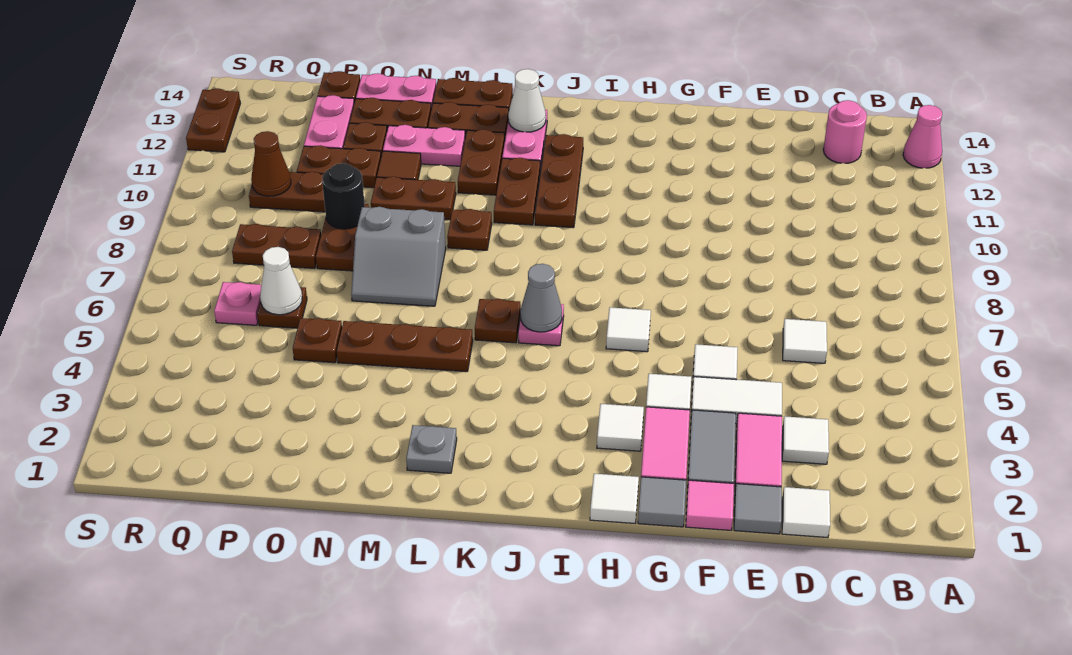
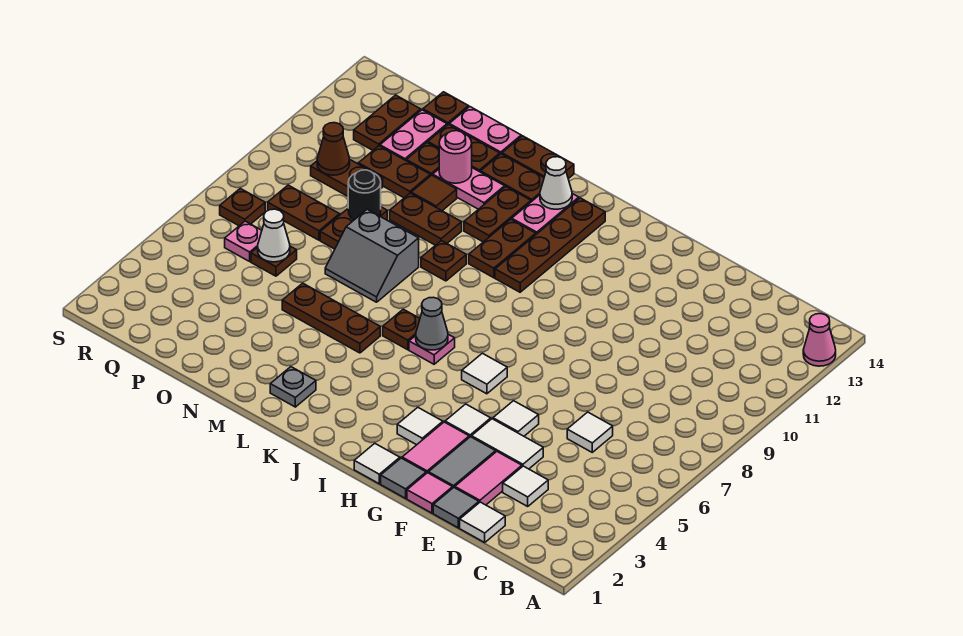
pink round brick C13 level 1 -> pink round brick N12 level 2
brown plate J10:J12 level 1 -> brown plate J10:J13 level 1
brown plate O5 level 1 -> brown plate R7 level 1
brown plate S12:S13 level 1 -> brown plate Q12:Q13 level 1

